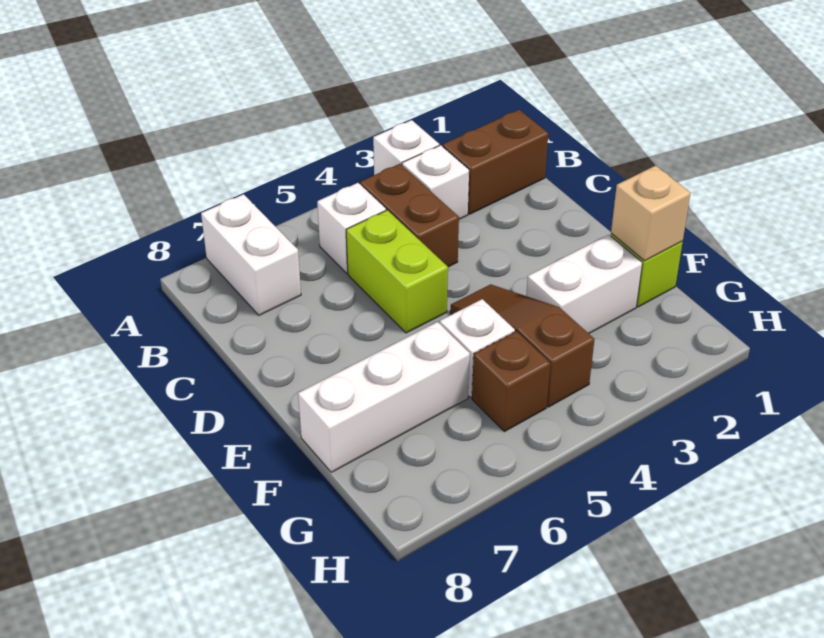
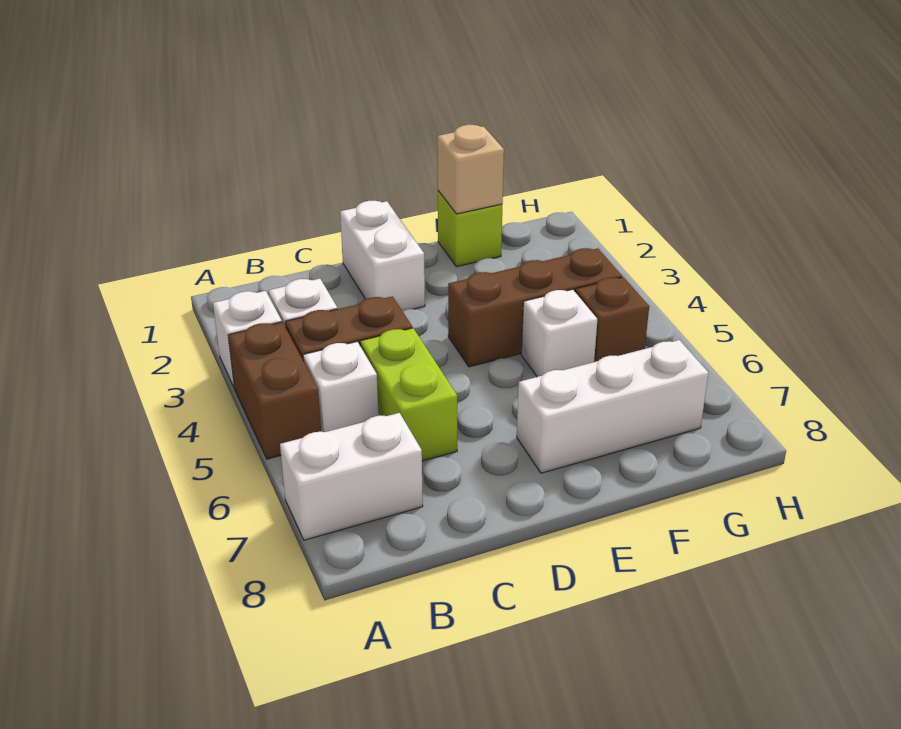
brown brick B1:B2 level 1 -> brown brick A4:A5 level 1
lime brick C5:D5 level 1 -> lime brick C5:C6 level 1
brown slope E4:G4 level 1 top G -> brown brick E4:G4 level 1
white brick F2:F3 level 1 -> white brick D1:D2 level 1
white brick F6:F8 level 1 -> white brick E7:G7 level 1

